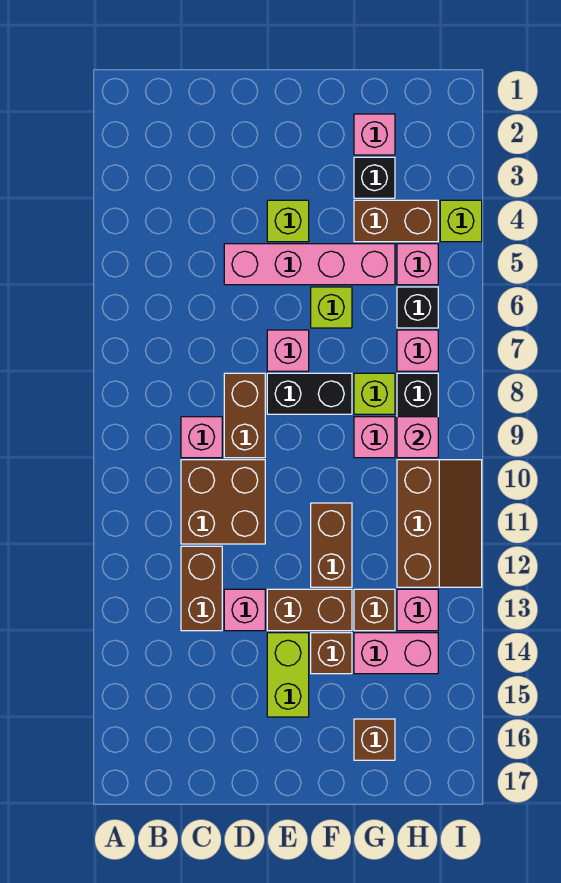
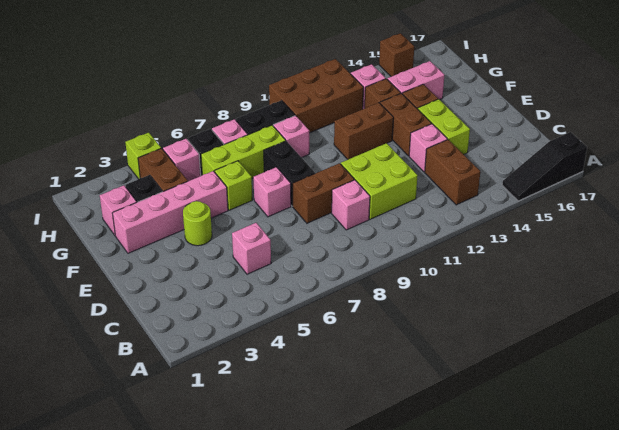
none -> black slope A15:A17 level 1 top 17
brown brick C10:D11 level 1 -> lime brick C10:D11 level 1
brown brick C12:C13 level 1 -> brown brick B13:C13 level 1
pink brick D5:G5 level 1 -> pink brick F2:F5 level 1
lime brick E4 level 1 -> lime round brick E4 level 1
lime brick E14:E15 level 1 -> lime brick D14:E14 level 1
lime brick G8 level 1 -> lime brick G6:G8 level 1
pink brick G14:H14 level 1 -> pink brick G14:G15 level 1
brown brick G16 level 1 -> brown brick I15 level 1
pink brick H9 level 2 -> pink brick C5 level 1
brown slope H10:I12 level 1 top H -> brown brick H10:I12 level 1

